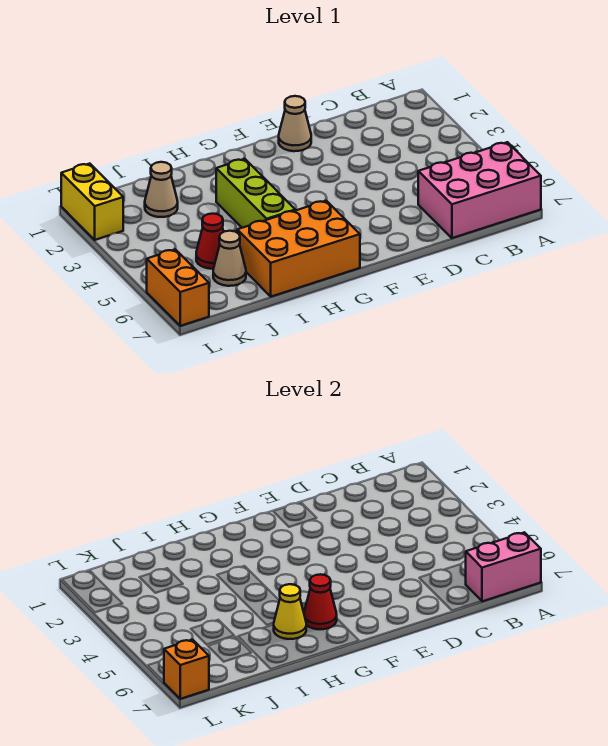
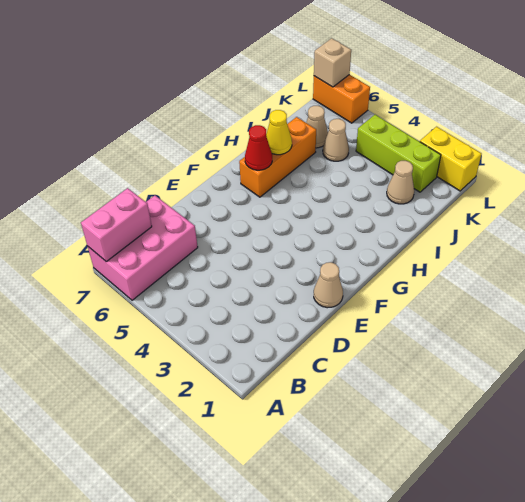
orange brick G6:I7 level 1 -> orange brick G6:I6 level 1
lime brick H3:H5 level 1 -> lime brick K2:K4 level 1
red cone J5 level 1 -> tan cone J5 level 1
orange brick L7 level 2 -> tan brick L7 level 2

